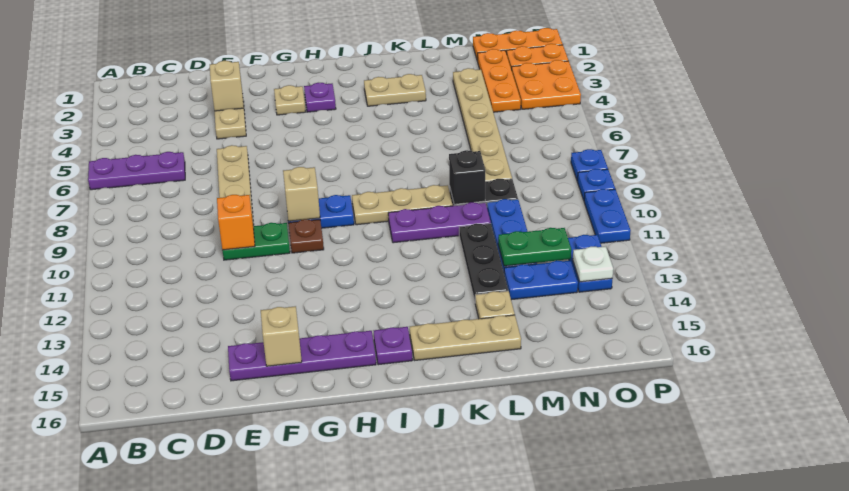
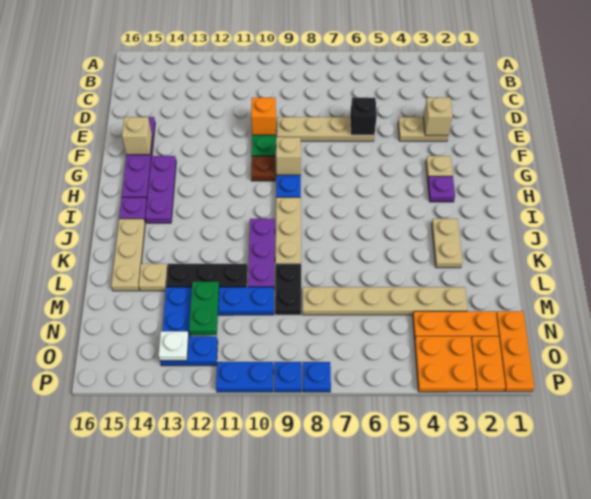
purple plate A6:C6 level 1 -> purple plate G14:I14 level 1
black brick L9 level 2 -> black brick E6 level 2

